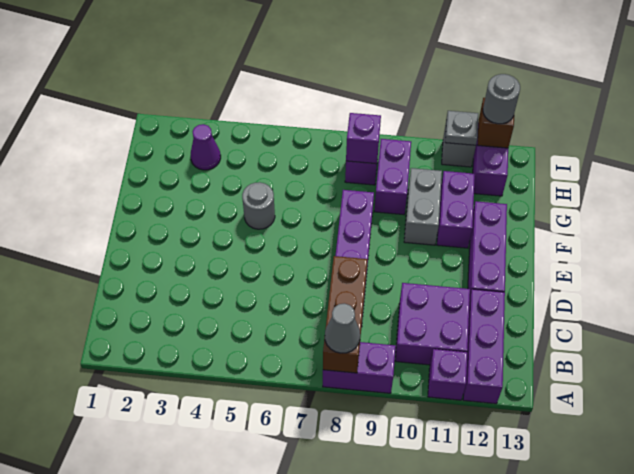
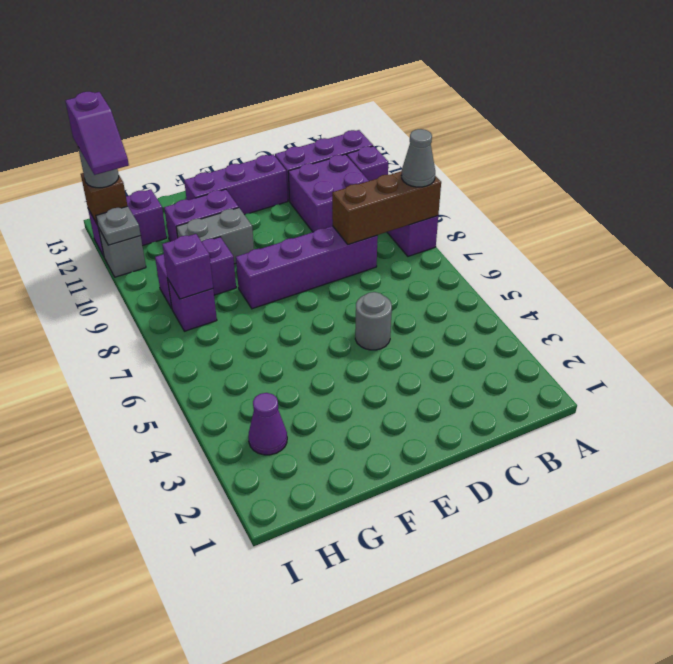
grey round brick F5 level 1 -> grey round brick D5 level 1
none -> purple slope I11:I12 level 4 top 12

